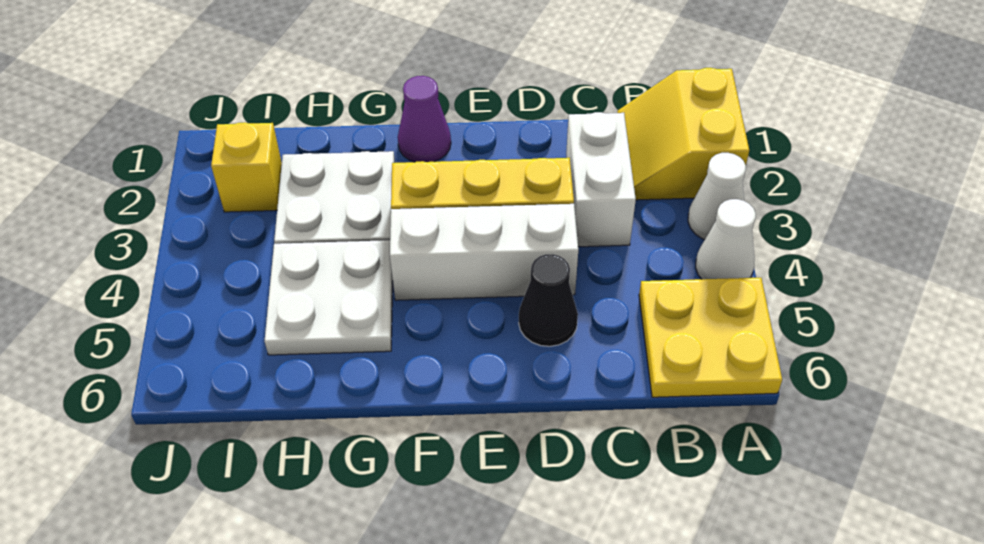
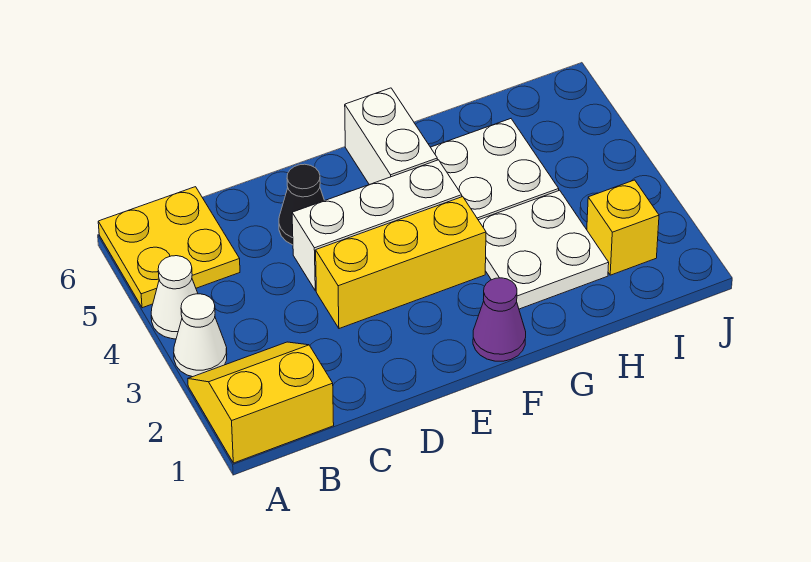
yellow slope A1:B2 level 1 top A -> yellow slope A1:B2 level 1 top 1
white brick C2:C3 level 1 -> white brick F5:F6 level 1

